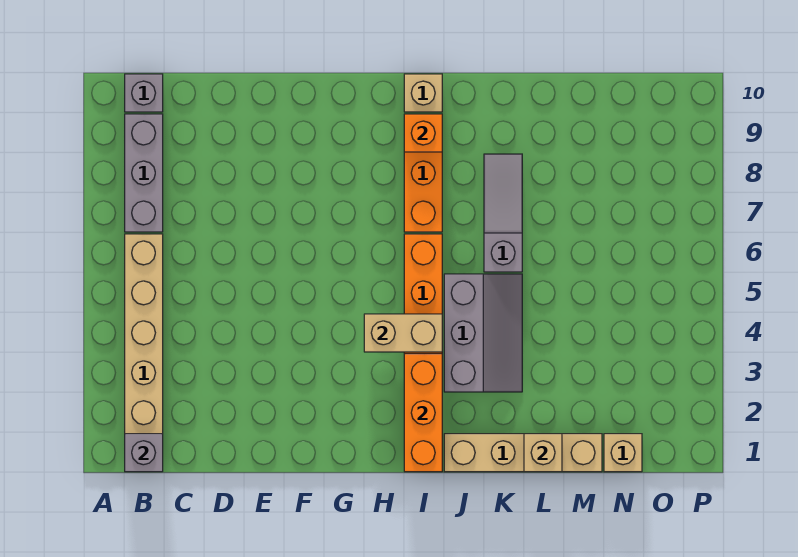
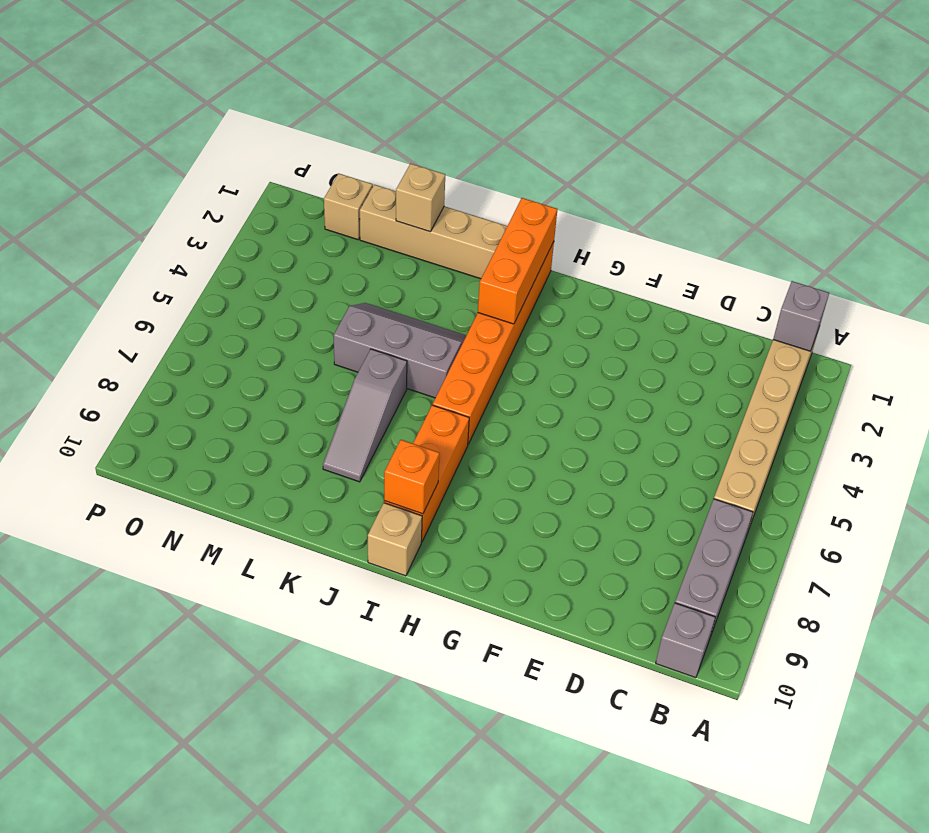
tan brick H4:I4 level 2 -> none
grey slope J3:K5 level 1 top J -> grey slope J4:L5 level 1 top 5

